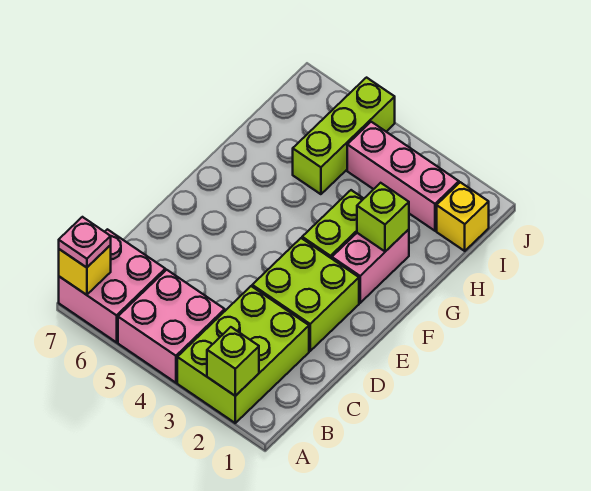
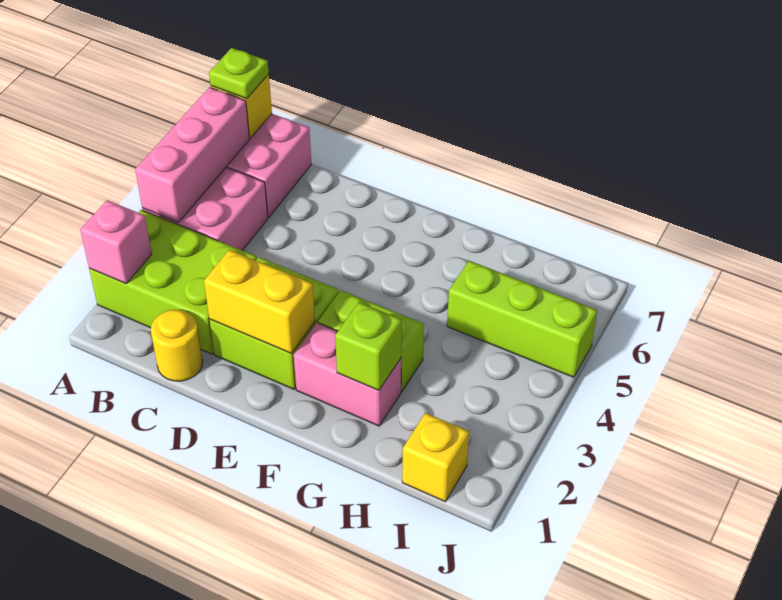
lime brick A2 level 2 -> pink brick A2 level 2
pink plate A7 level 3 -> lime plate A7 level 3
none -> yellow round brick C1 level 1
none -> yellow brick D2:E2 level 2
pink brick I2:I4 level 1 -> pink brick A4:A6 level 2

